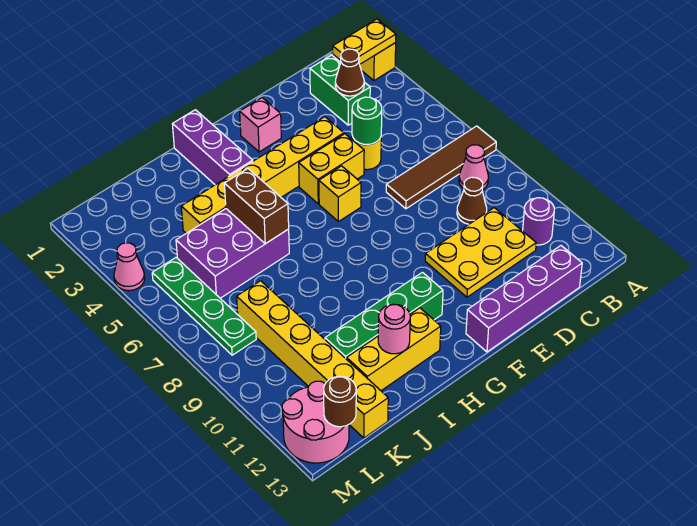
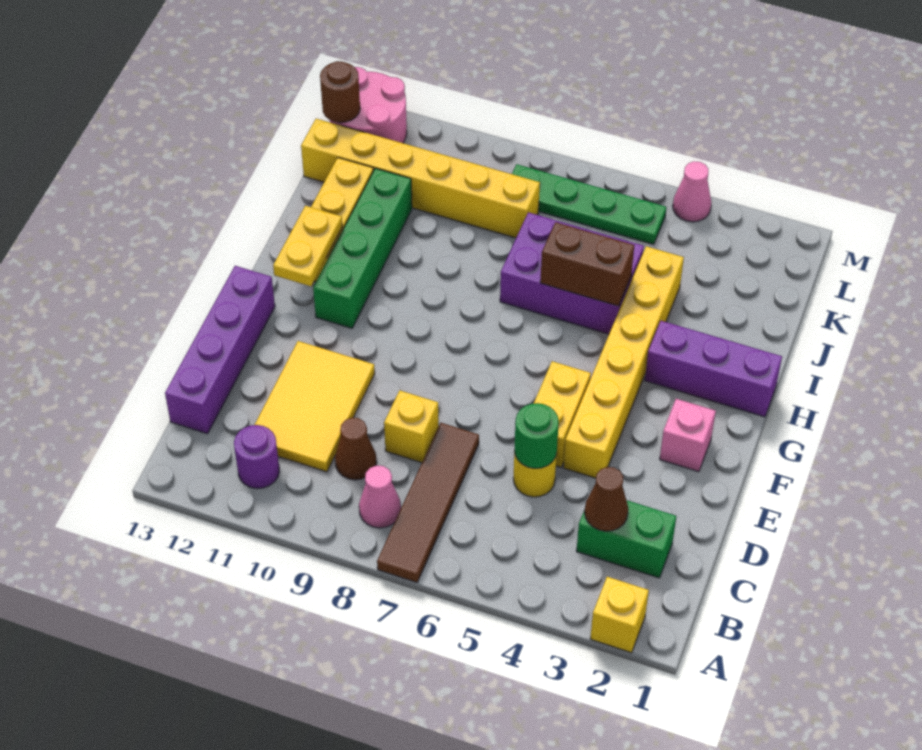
yellow plate A2:B2 level 2 -> yellow plate G12:H12 level 2
yellow plate C10:E11 level 1 -> yellow tile C10:E11 level 1
yellow brick F6 level 1 -> yellow brick D8 level 1
purple brick I5:K6 level 1 -> purple brick I5:J7 level 1
pink round brick I12 level 2 -> none

